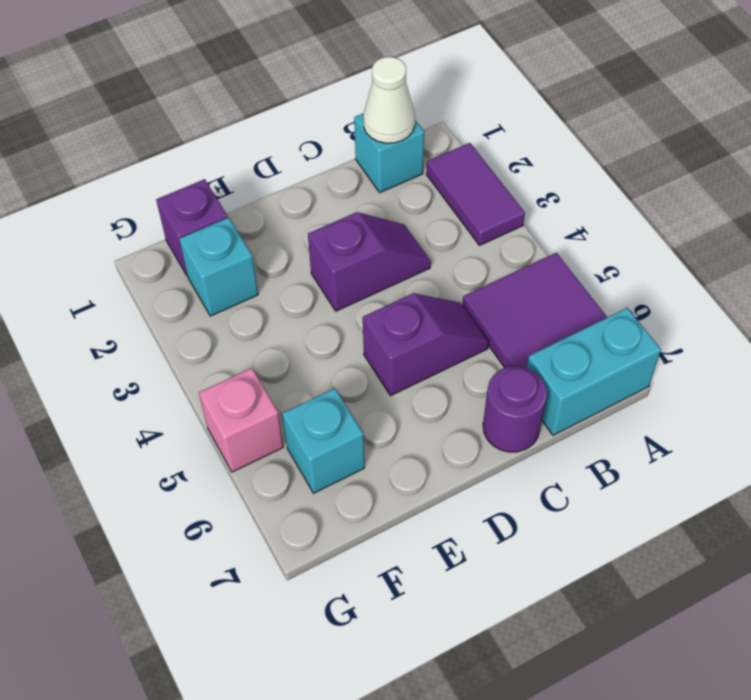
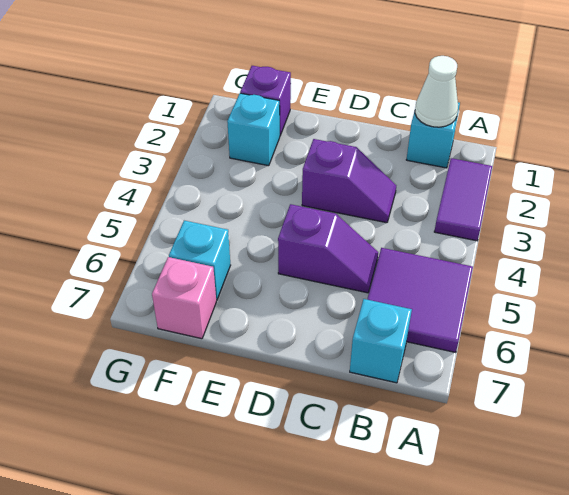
cyan brick A7:B7 level 1 -> cyan brick B7 level 1
purple round brick C7 level 1 -> none
pink brick G5 level 1 -> pink brick F7 level 1

